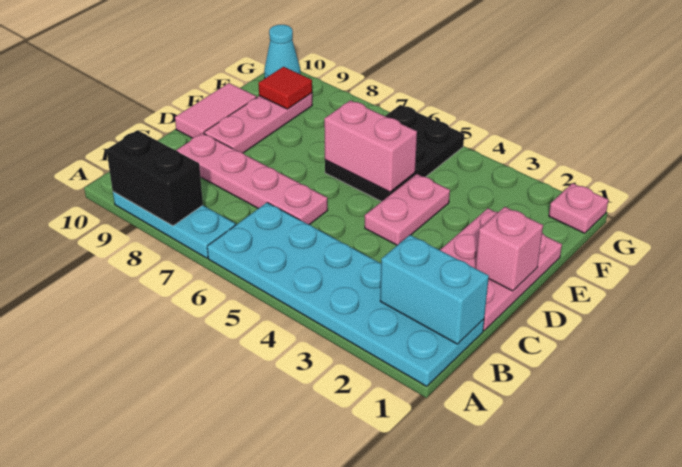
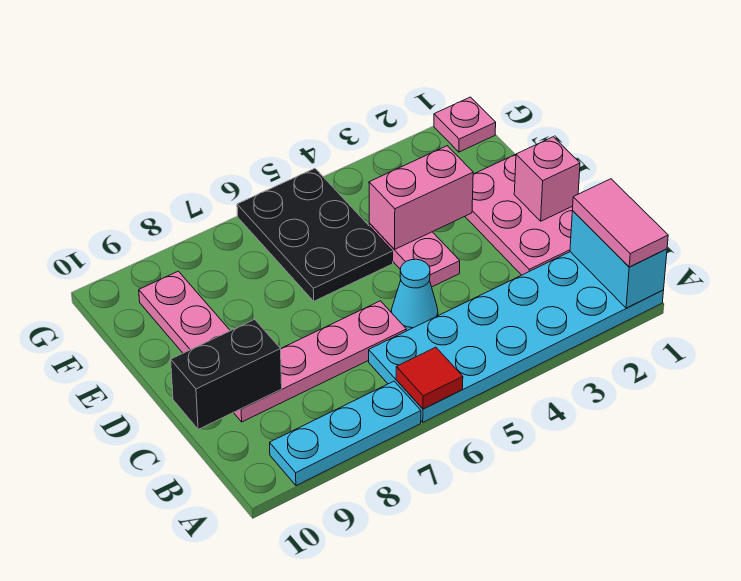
black brick A8:A9 level 2 -> black brick C9:C10 level 2
cyan brick B1:B2 level 2 -> cyan brick A1:B1 level 2
pink tile D10:E10 level 1 -> pink tile A1:B1 level 3
pink brick E5:E6 level 2 -> pink brick E3:E4 level 2
red tile F9 level 2 -> red tile A6 level 2
cyan cone G10 level 1 -> cyan cone C5 level 1

